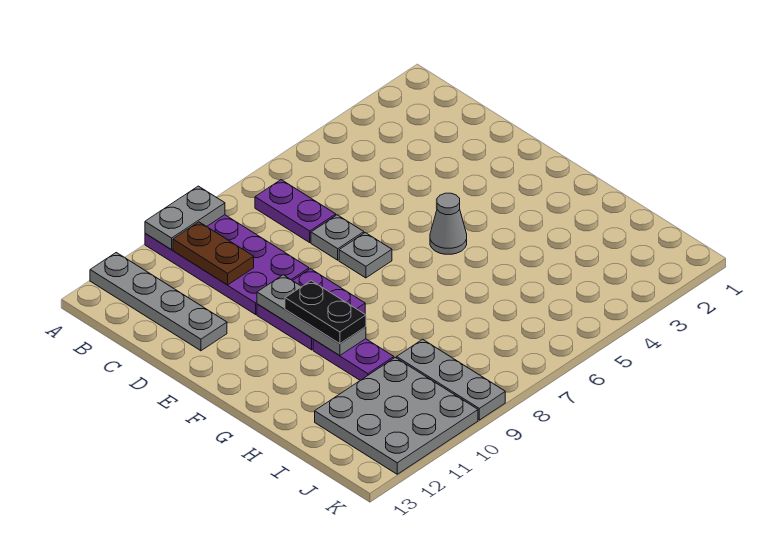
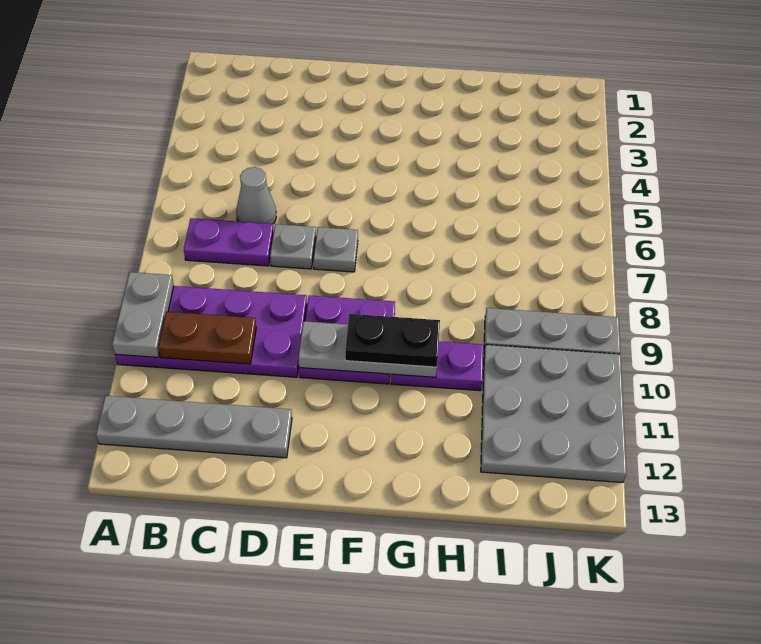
grey cone F5 level 1 -> grey cone C6 level 1

